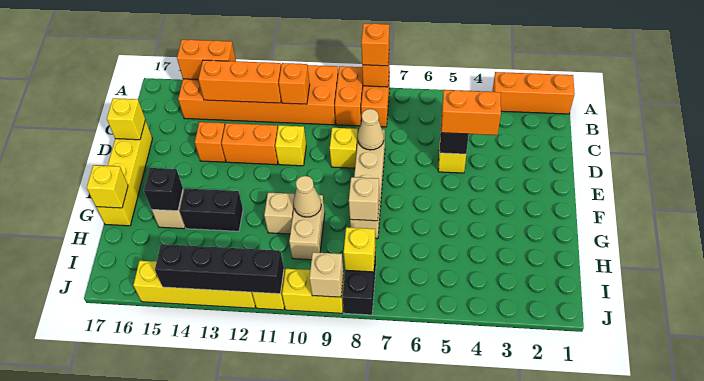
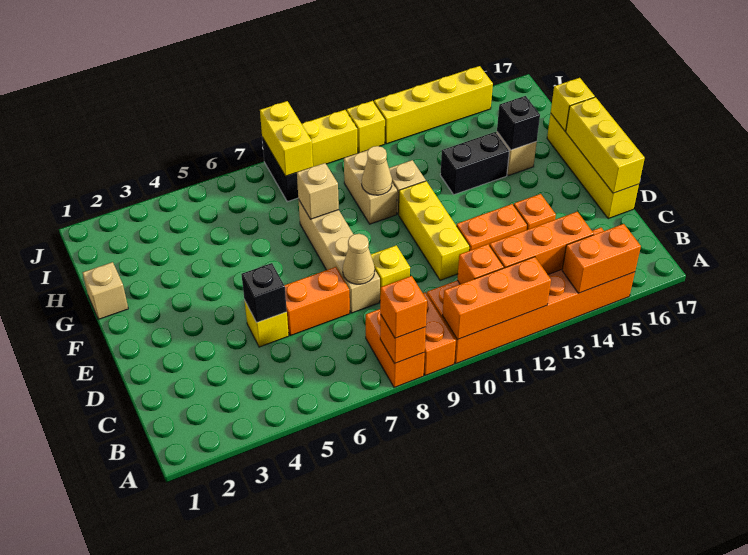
orange brick A1:A3 level 1 -> orange brick A10:A12 level 2
orange brick D4:D5 level 3 -> orange brick D6:D7 level 1
yellow brick D11 level 1 -> yellow brick D11:F11 level 1
yellow brick D17 level 2 -> yellow brick D17:F17 level 2
yellow brick I8 level 2 -> yellow brick I8:J8 level 2
tan brick J9 level 2 -> tan brick G1 level 1
black brick J11:J14 level 2 -> none

